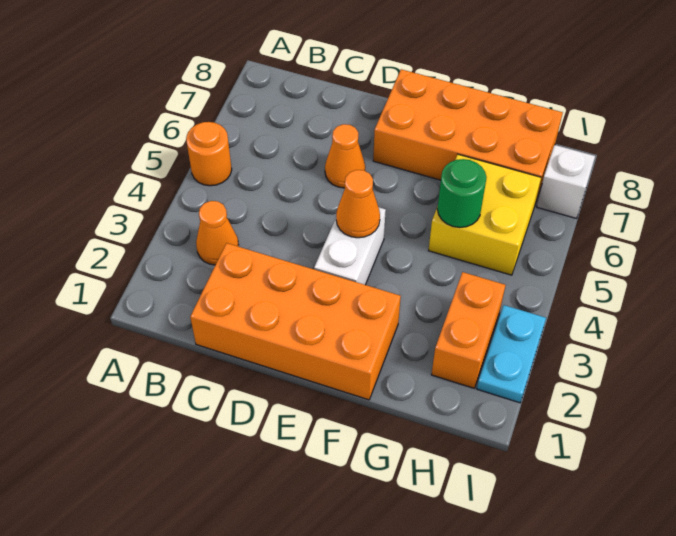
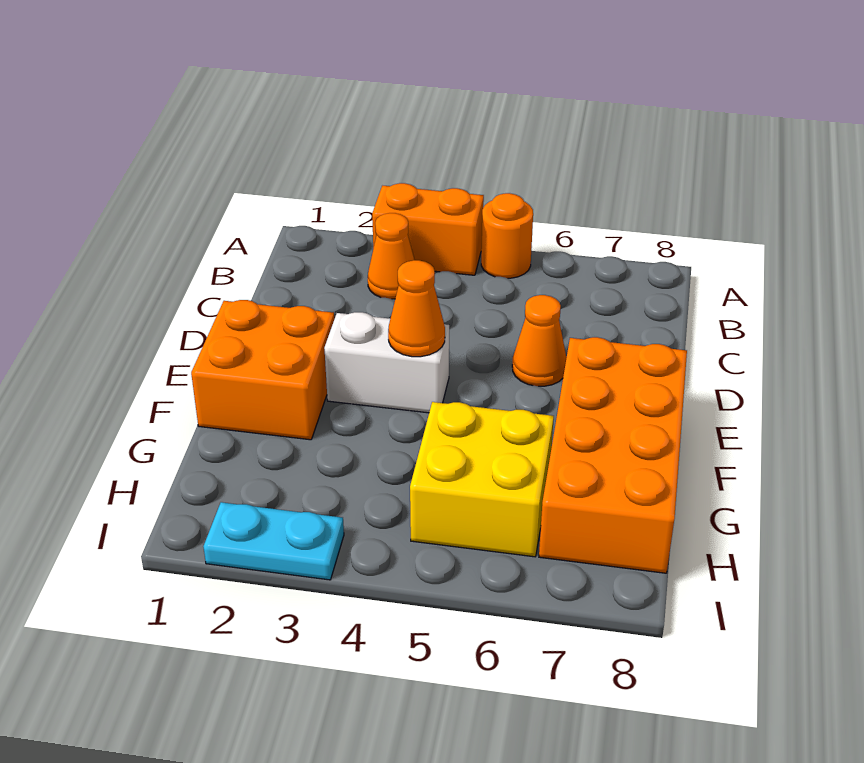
orange brick C1:F2 level 1 -> orange brick E1:F2 level 1
green round brick G5 level 2 -> none
orange brick H2:H3 level 1 -> orange brick A3:A4 level 1
white brick I7 level 1 -> none

